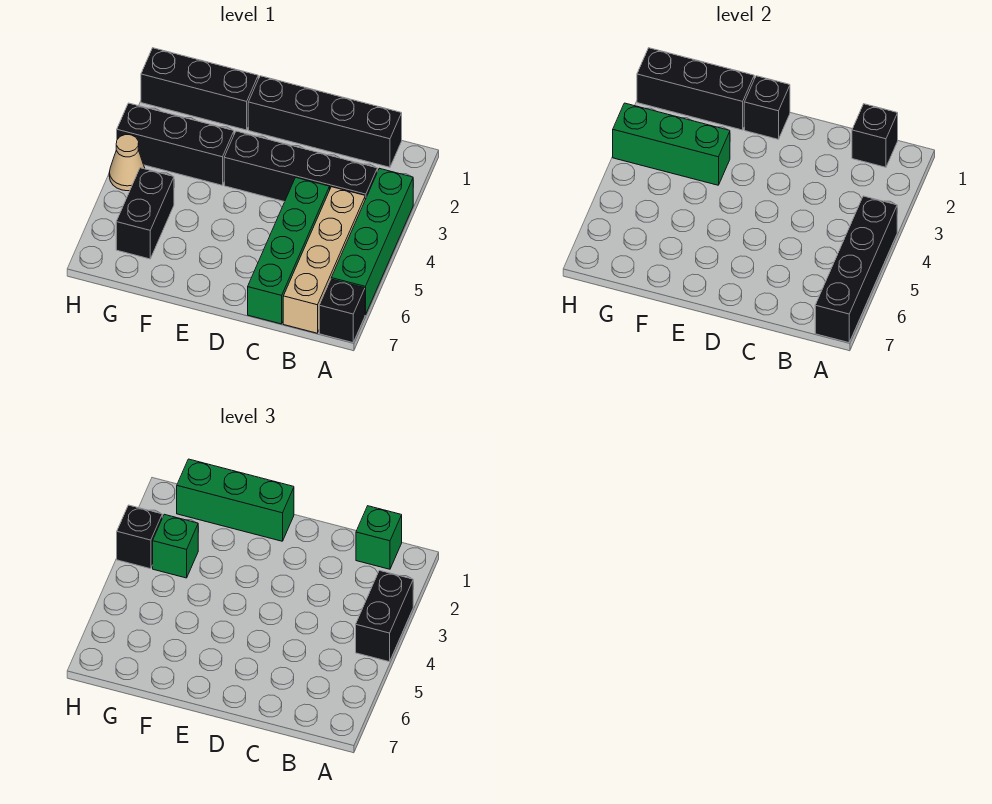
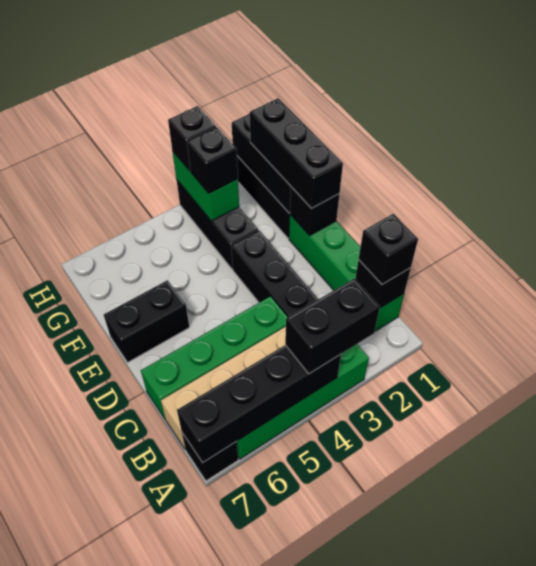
black brick B1:E1 level 1 -> green brick B1:E1 level 1
green brick B1 level 3 -> black brick B1 level 3
green brick E1:G1 level 3 -> black brick E1:G1 level 3
green brick F3:H3 level 2 -> green brick G3:H3 level 2
green brick G3 level 3 -> black brick G3 level 3
black brick G5:G6 level 1 -> black brick E6:E7 level 1
tan cone H4 level 1 -> none

